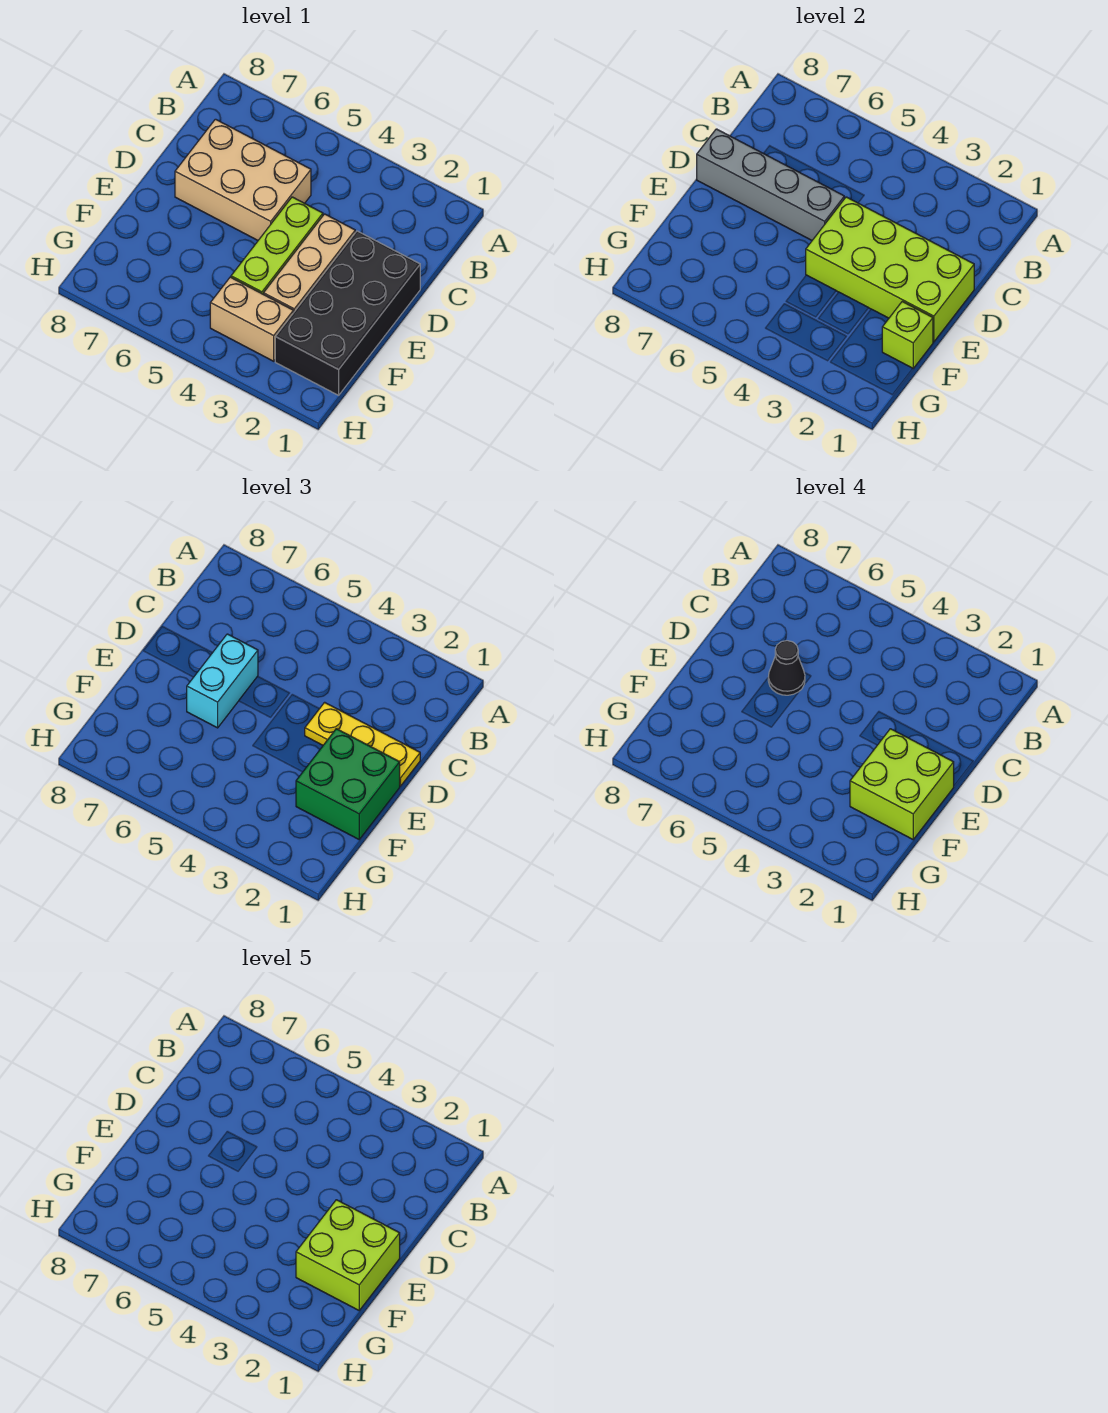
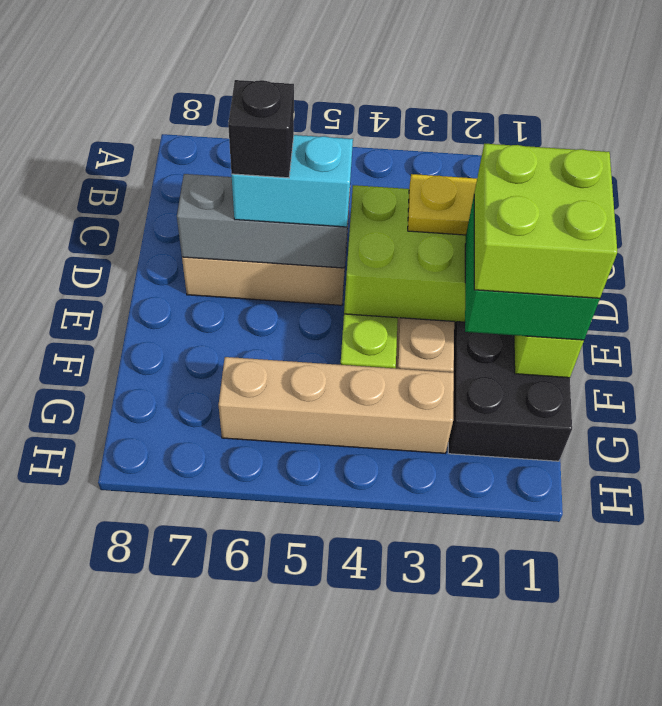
grey brick D5:D8 level 2 -> grey brick D5:D7 level 2
cyan brick D6:E6 level 3 -> cyan brick D5:D6 level 3
black cone D6 level 4 -> black brick D6 level 4
lime brick E1:F2 level 5 -> none
tan brick G3:G4 level 1 -> tan brick G3:G6 level 1

